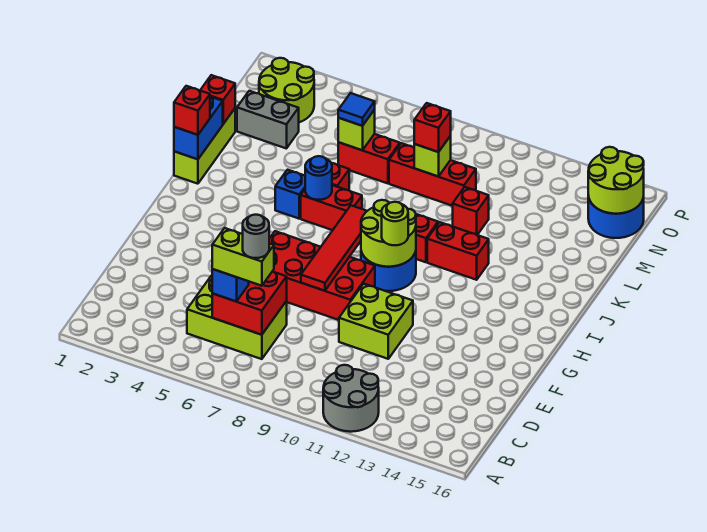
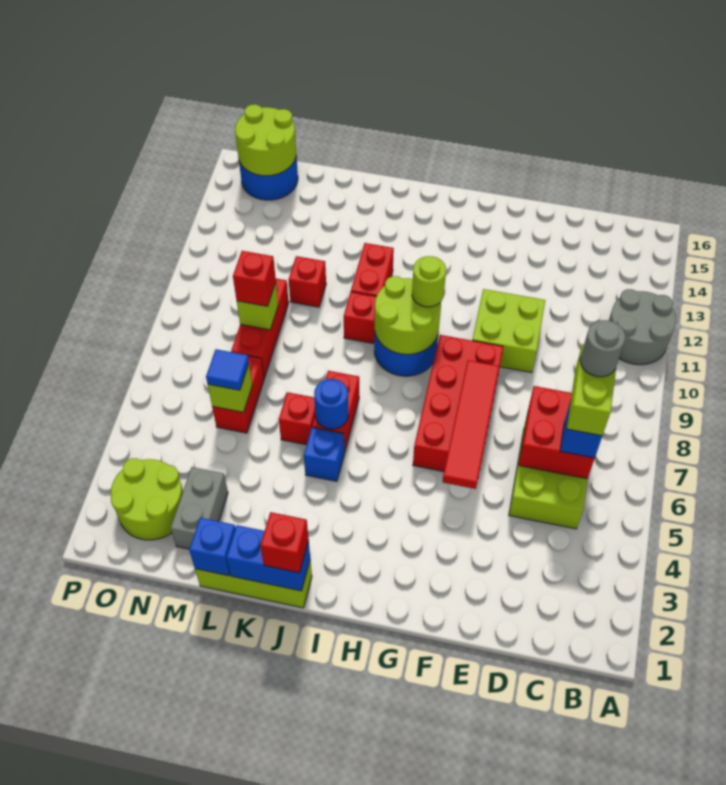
red tile F8:I8 level 2 -> red tile F5:F8 level 2
red brick L1 level 2 -> blue brick L1 level 2

